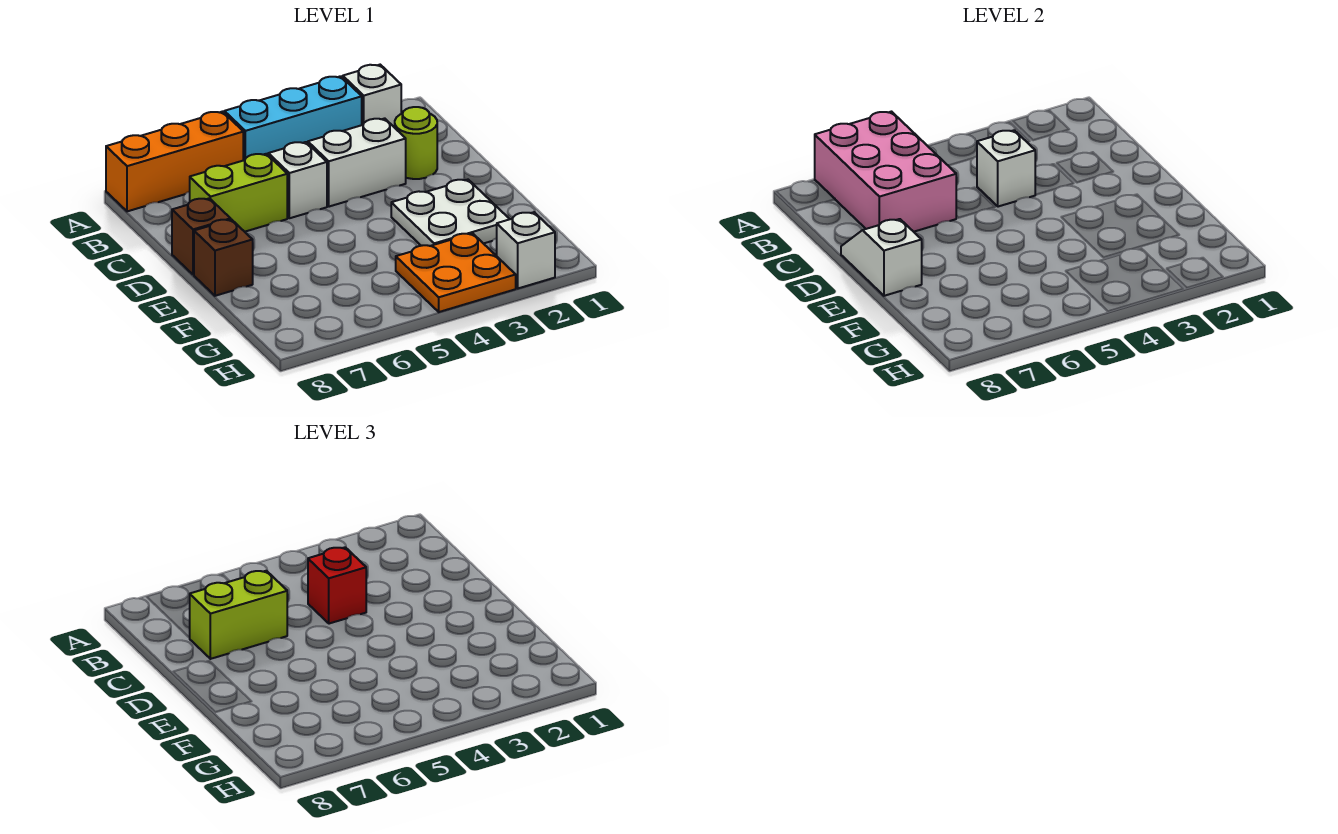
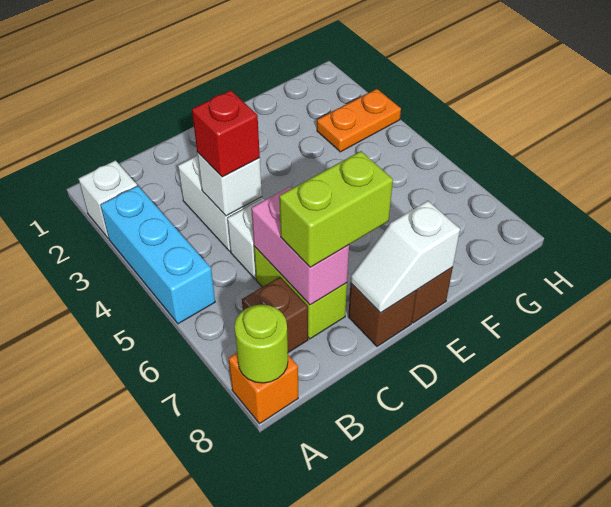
orange brick A6:A8 level 1 -> orange brick A8 level 1
pink brick A6:C7 level 2 -> pink brick C6:C7 level 2
none -> brown brick B7 level 1
lime round brick C2 level 1 -> lime round brick A8 level 2
lime brick C6:C7 level 3 -> lime brick C7:D7 level 3
white plate E2:F3 level 1 -> none
orange plate G3:H4 level 1 -> orange plate G3:H3 level 1
white brick H2 level 1 -> none

